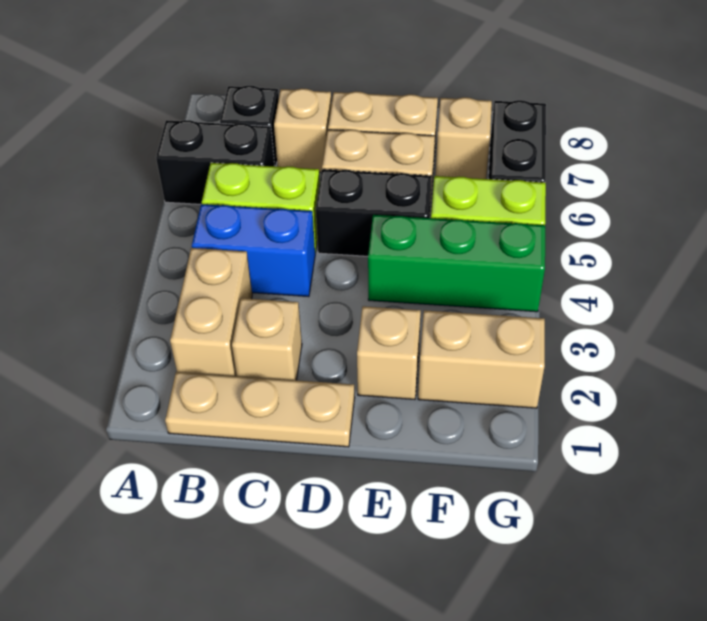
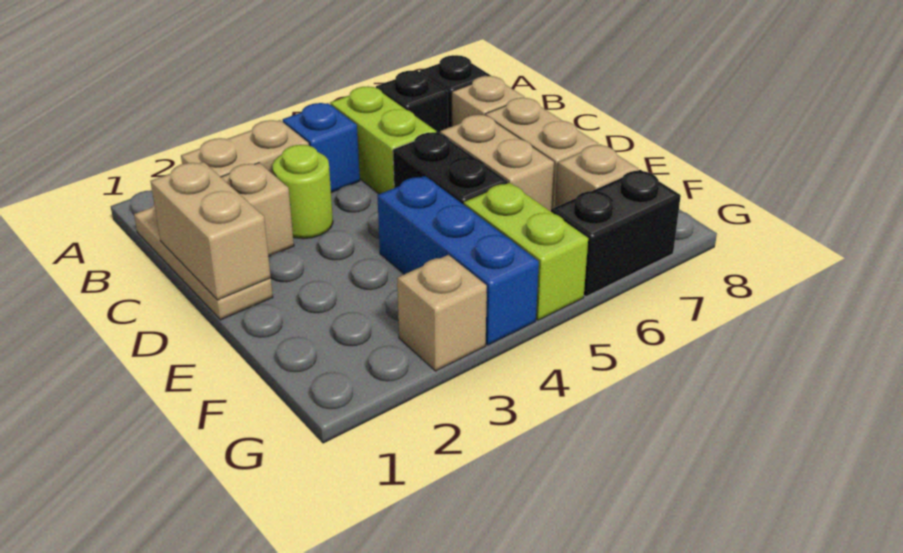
black brick A6:B6 level 1 -> black brick B6 level 1
blue brick B4:C4 level 1 -> blue brick B4 level 1
none -> lime round brick C3 level 1
tan brick E2 level 1 -> tan brick G3 level 1
green brick E4:G4 level 1 -> blue brick E4:G4 level 1
tan brick F2:G2 level 1 -> tan brick C1:D1 level 2

